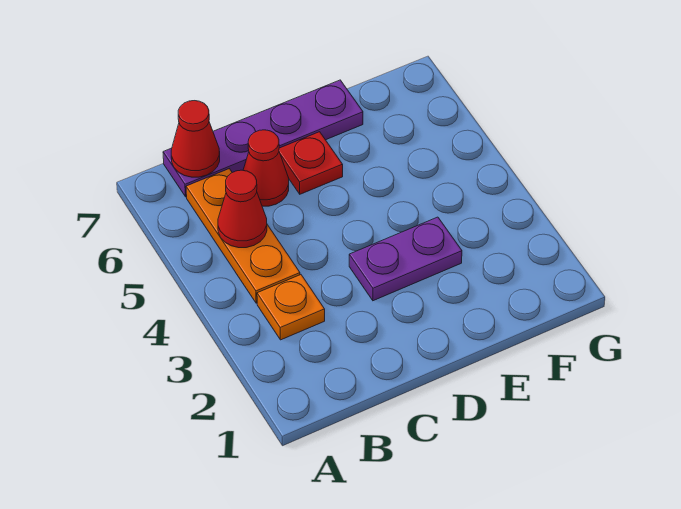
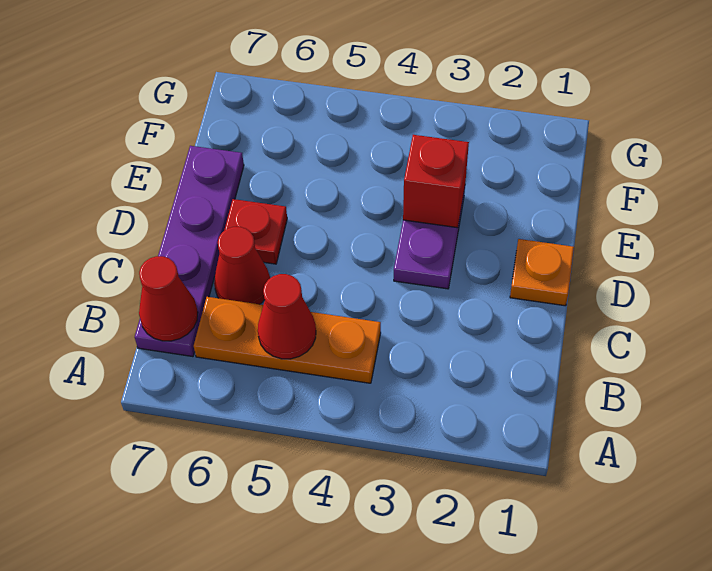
orange plate B3 level 1 -> orange plate D1 level 1
none -> red brick E3 level 2

